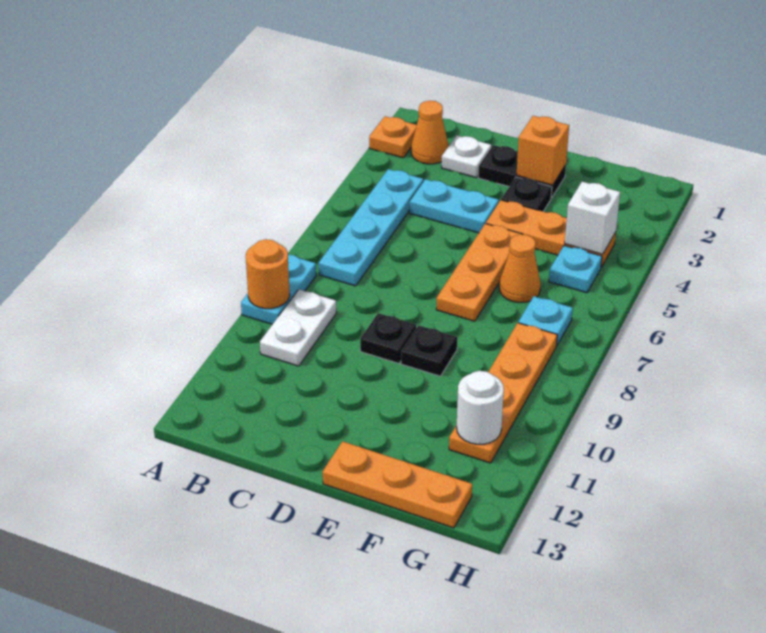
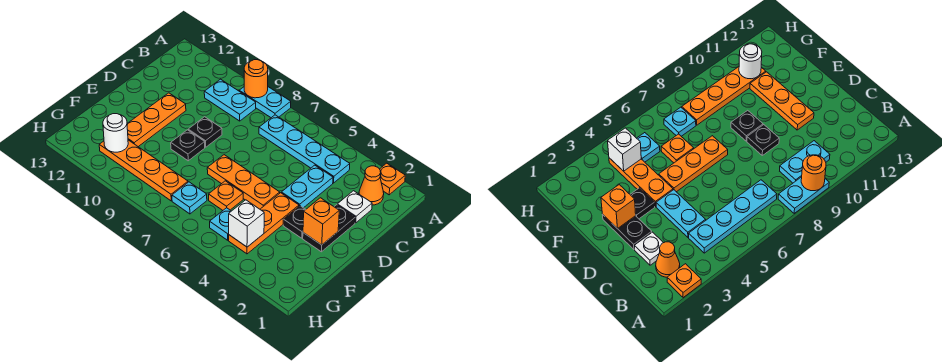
white plate B9:B10 level 1 -> cyan plate B9:B10 level 1
orange plate E13:G13 level 1 -> orange plate D11:F11 level 1
orange cone F6 level 1 -> orange plate F6 level 1

